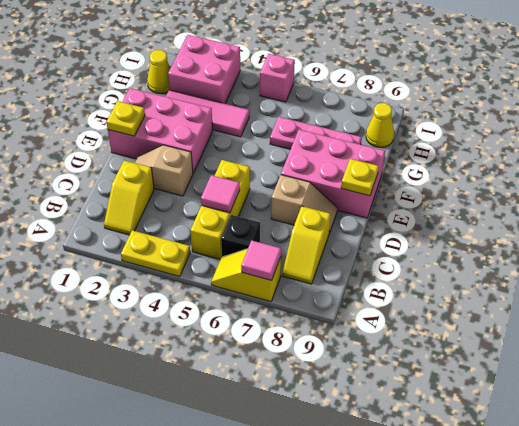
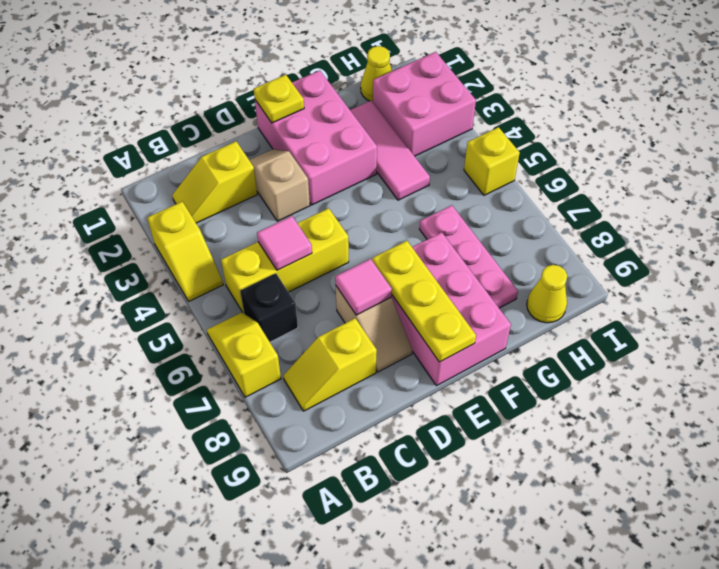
yellow plate A3:A4 level 1 -> yellow slope A3:A4 level 1 top 3
pink tile A7 level 2 -> pink tile D7 level 2
yellow plate E9 level 2 -> yellow plate E7:E9 level 2
pink brick I5 level 1 -> yellow brick I5 level 1

